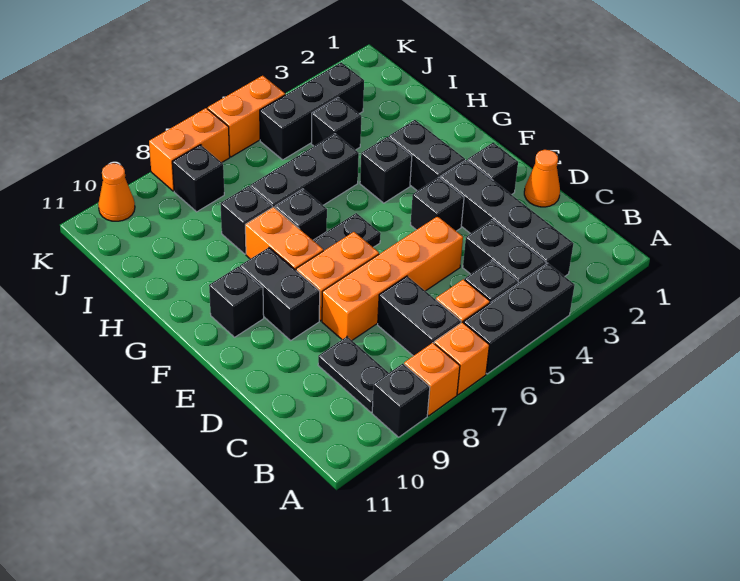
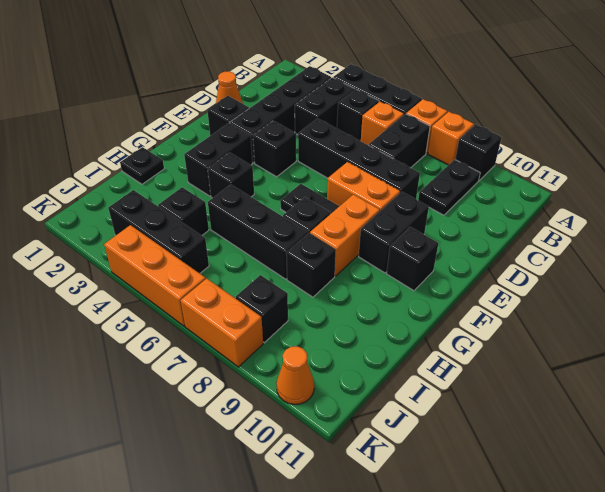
orange brick D5:D8 level 1 -> black brick D5:D8 level 1
none -> black plate H1 level 1
orange brick K5:K6 level 1 -> orange brick K4:K6 level 1

